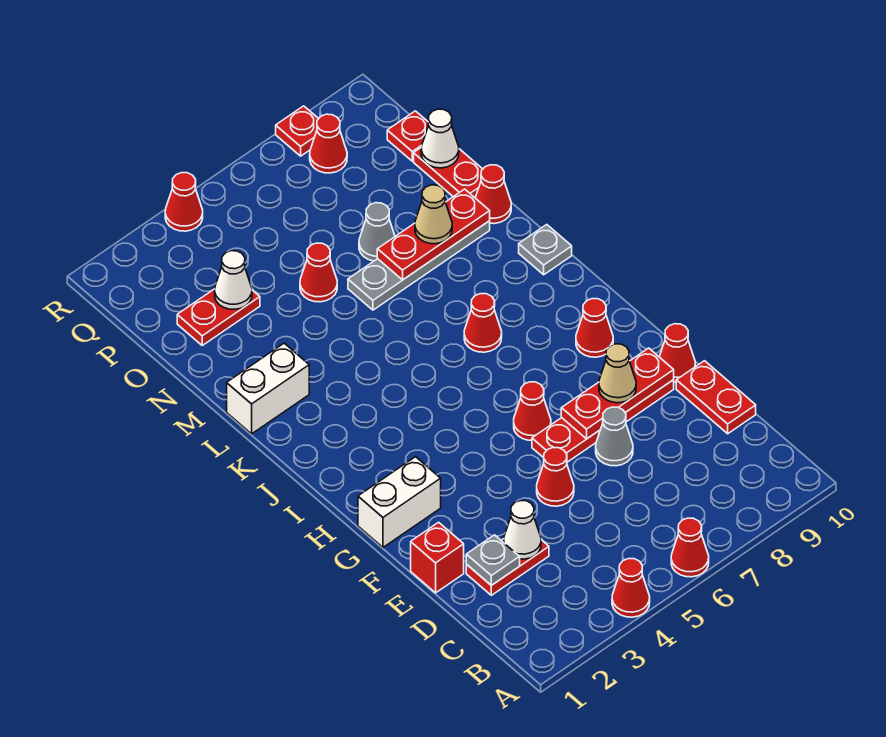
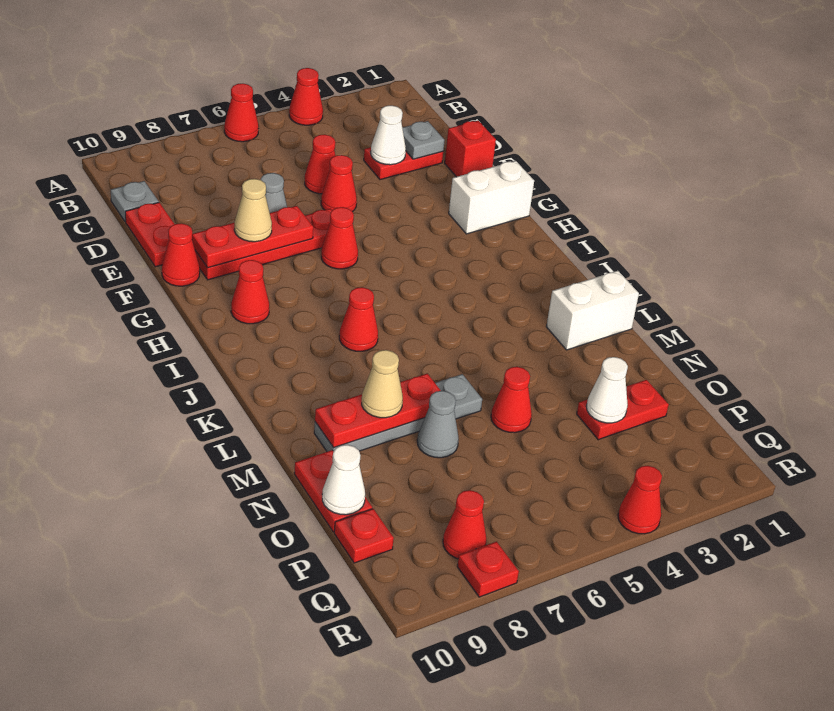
grey plate K10 level 1 -> grey plate C10 level 1
red cone M10 level 1 -> red cone D5 level 1

